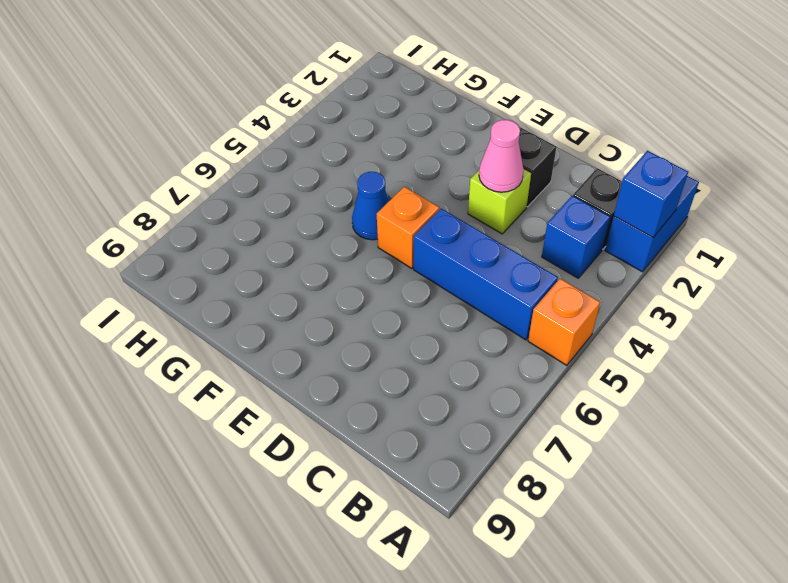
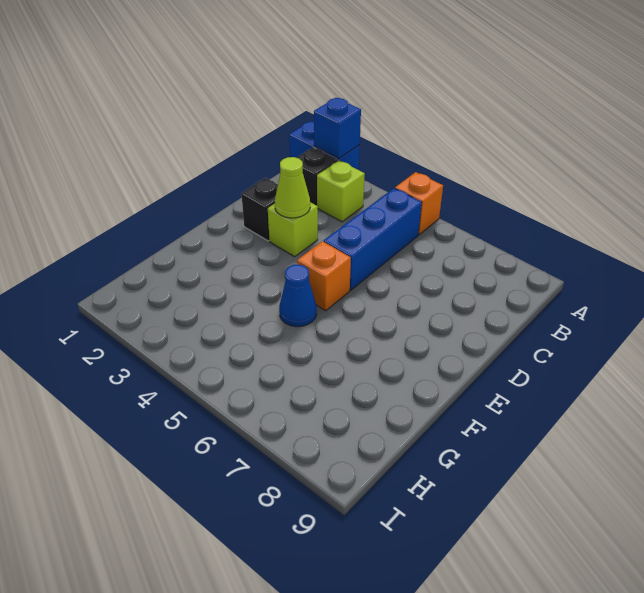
blue brick B3 level 1 -> lime brick B3 level 1
pink cone D3 level 2 -> lime cone D3 level 2

